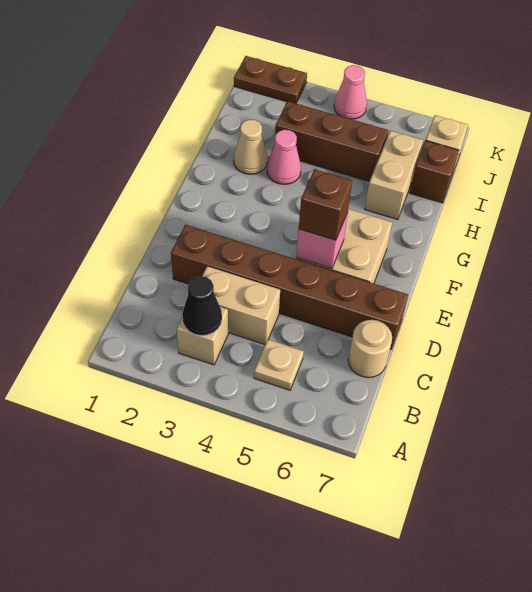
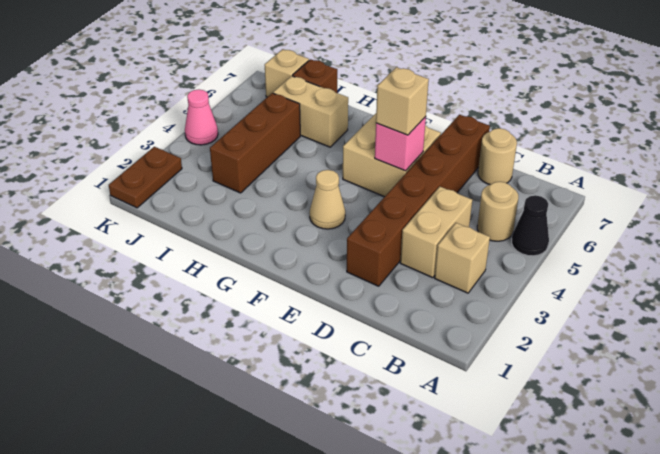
black cone B3 level 2 -> black cone A5 level 1
tan plate B5 level 1 -> tan round brick B5 level 1
brown brick E5 level 3 -> tan brick E5 level 3
tan cone H2 level 1 -> tan cone F3 level 1
pink cone H3 level 1 -> none

